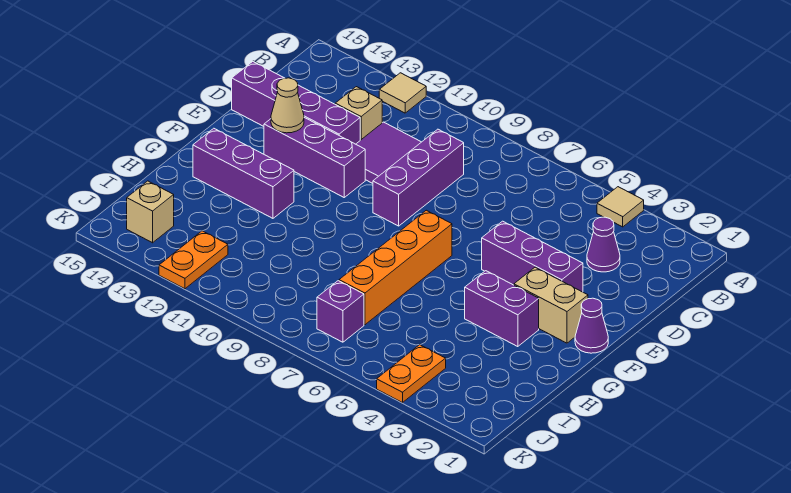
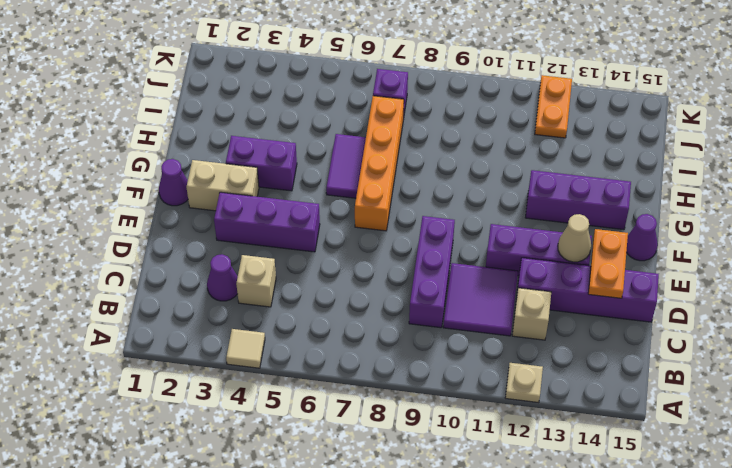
tan tile A12 level 1 -> tan plate A12 level 1
none -> purple cone F15 level 1
none -> purple tile G6:H6 level 1
orange plate J4:K4 level 1 -> orange plate D14:E14 level 2
tan brick J14 level 1 -> tan brick C4 level 1

